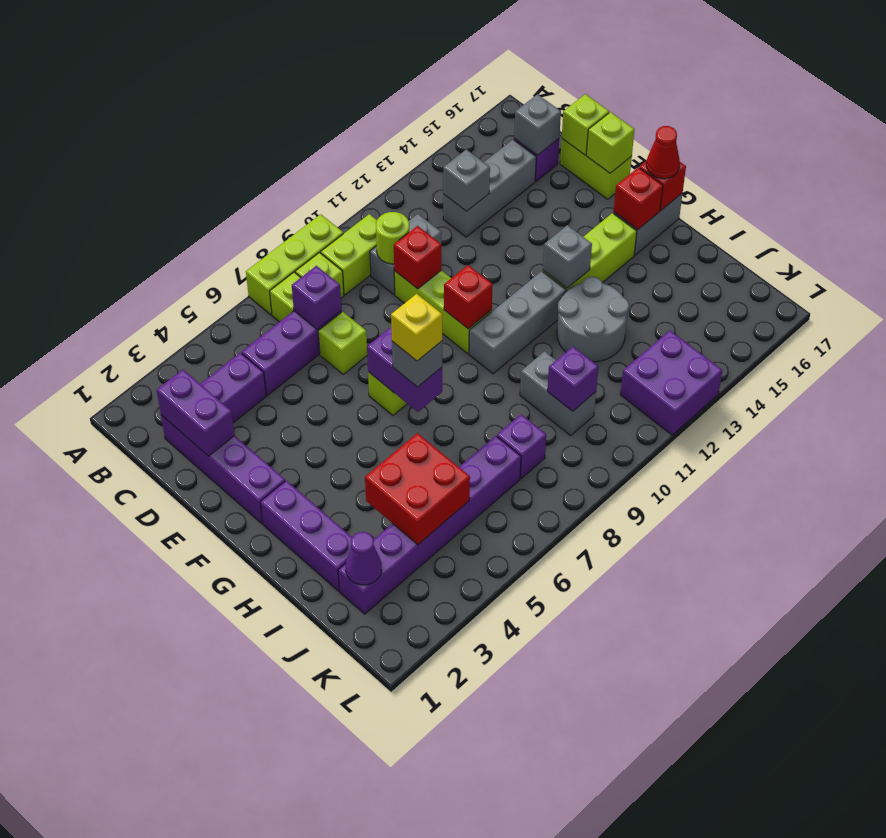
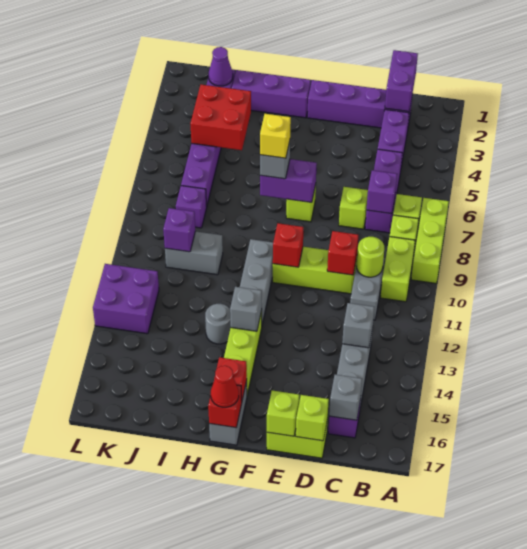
purple brick C2:D2 level 2 -> purple brick C1:C2 level 2
grey round brick H12:I13 level 1 -> grey round brick H13 level 1

